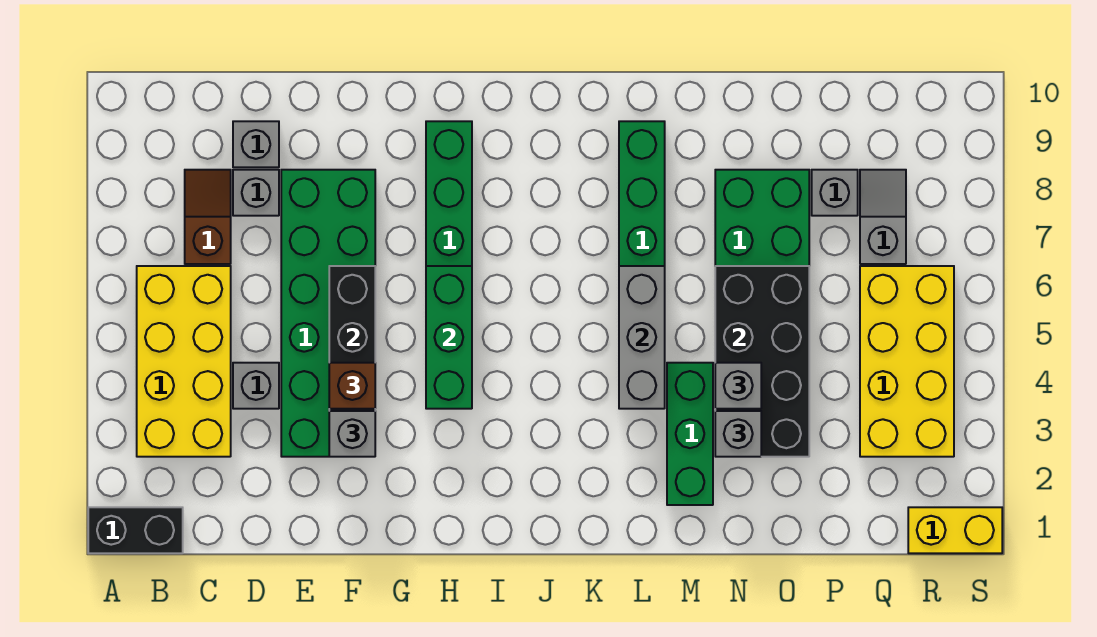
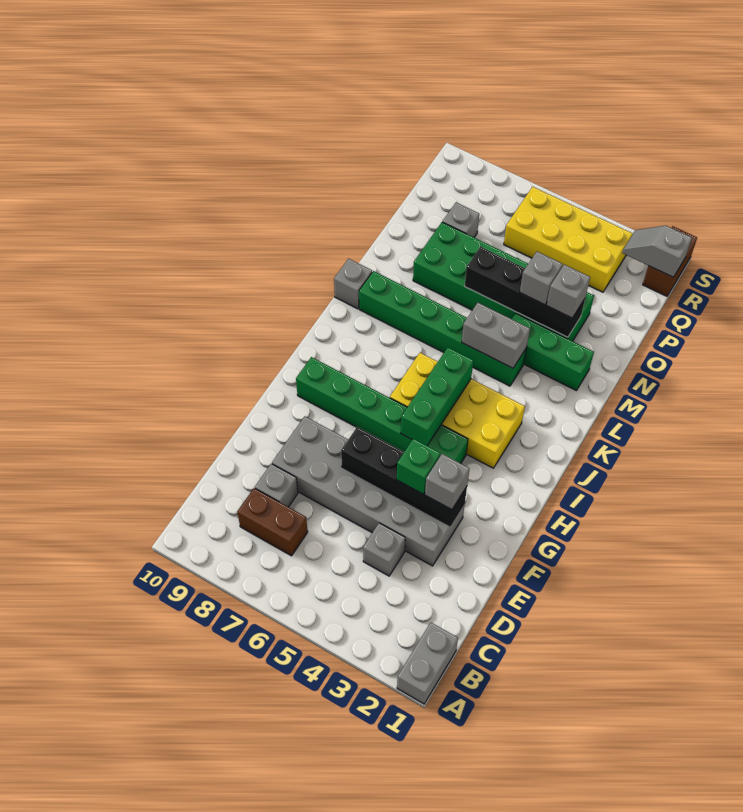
black brick A1:B1 level 1 -> grey brick A1:B1 level 1
yellow brick B3:C6 level 1 -> yellow brick I3:J6 level 1
brown slope C7:C8 level 1 top 7 -> brown brick C7:C8 level 1
grey brick D9 level 1 -> grey brick L10 level 1
green brick E3:F8 level 1 -> grey brick E3:F8 level 1
brown brick F4 level 3 -> green brick F4 level 3
green brick H4:H6 level 2 -> green brick H5:J5 level 2
grey brick L4:L6 level 2 -> grey brick L4:L5 level 2
black brick N3:O6 level 2 -> black brick N3:N6 level 2
grey slope Q7:Q8 level 1 top 7 -> grey slope R1:R2 level 2 top 1
yellow brick R1:S1 level 1 -> brown brick R1:S1 level 1

